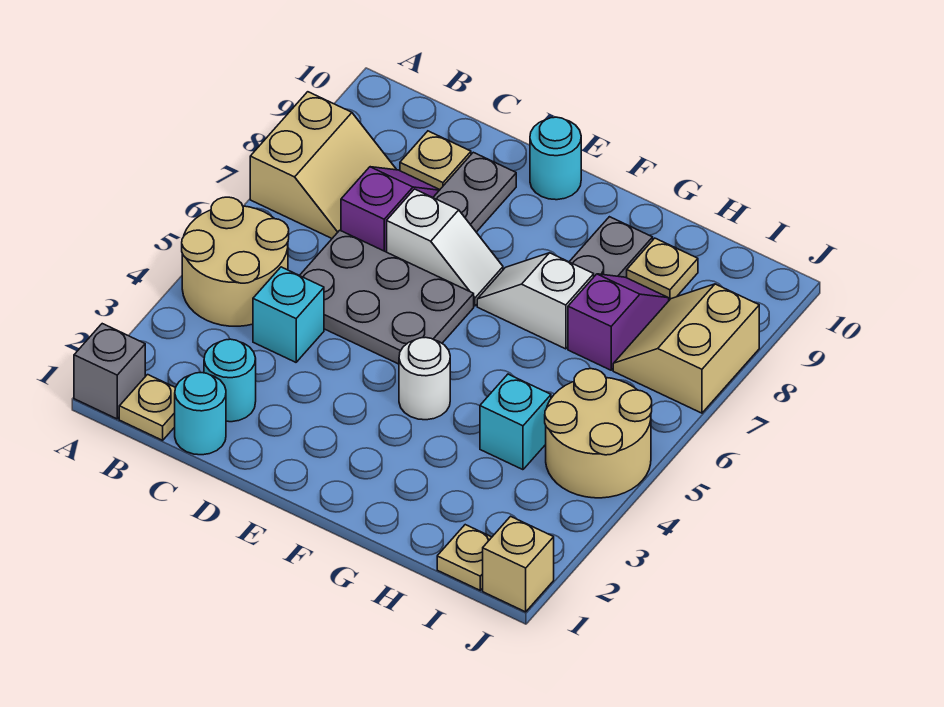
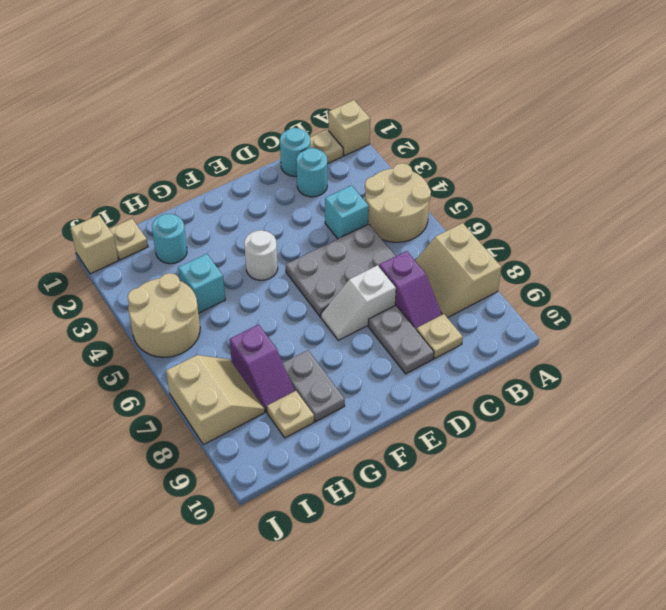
grey brick A1 level 1 -> tan brick A1 level 1
cyan round brick E10 level 1 -> cyan round brick H2 level 1
white slope F7:G7 level 1 top G -> none

